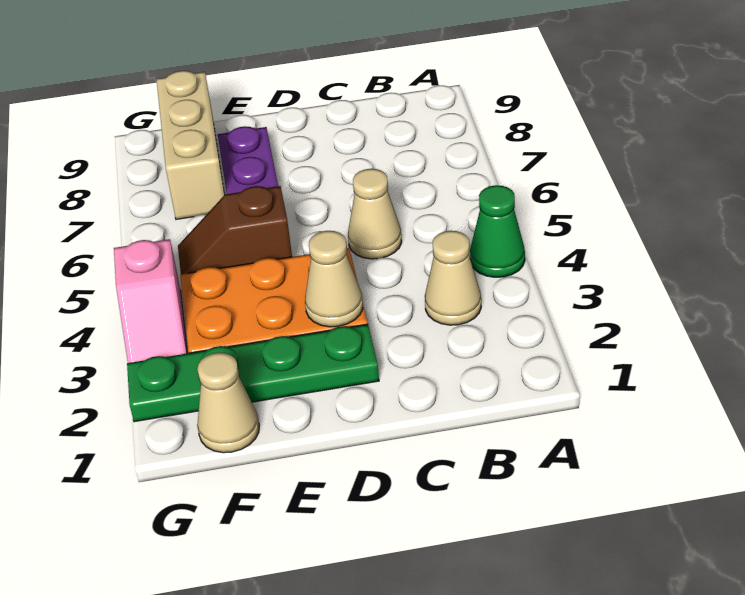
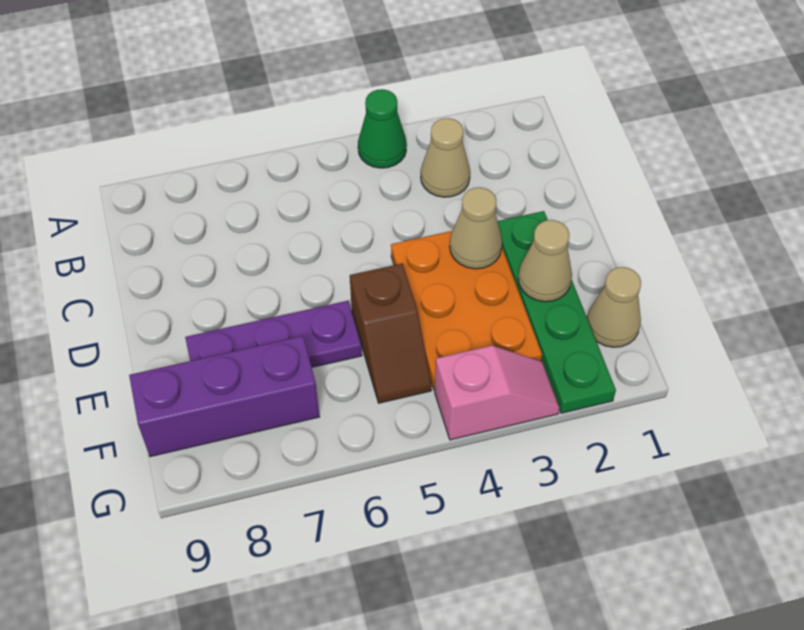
tan cone C5 level 1 -> tan cone E2 level 2
tan brick F7:F9 level 1 -> purple brick F7:F9 level 1

